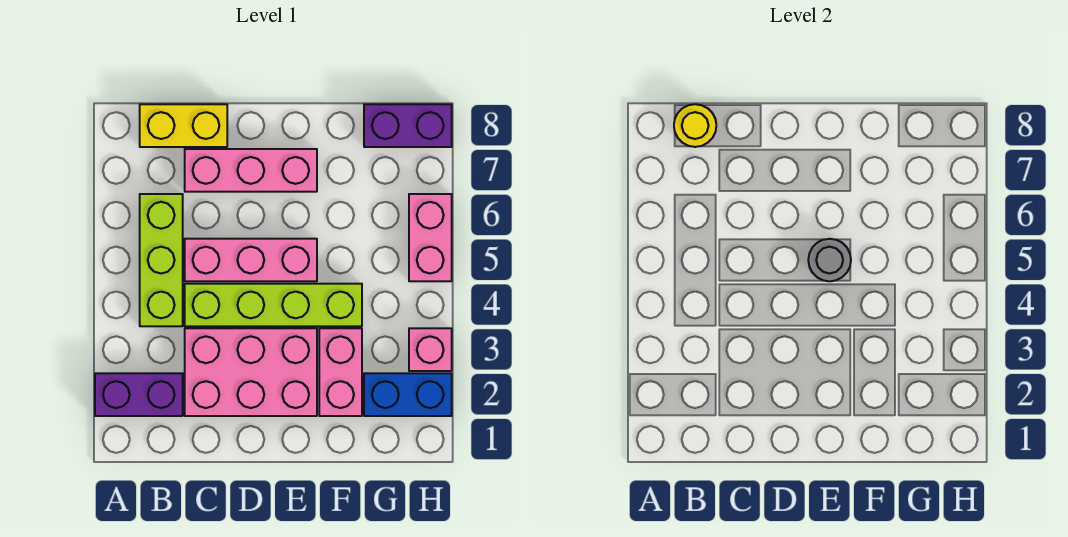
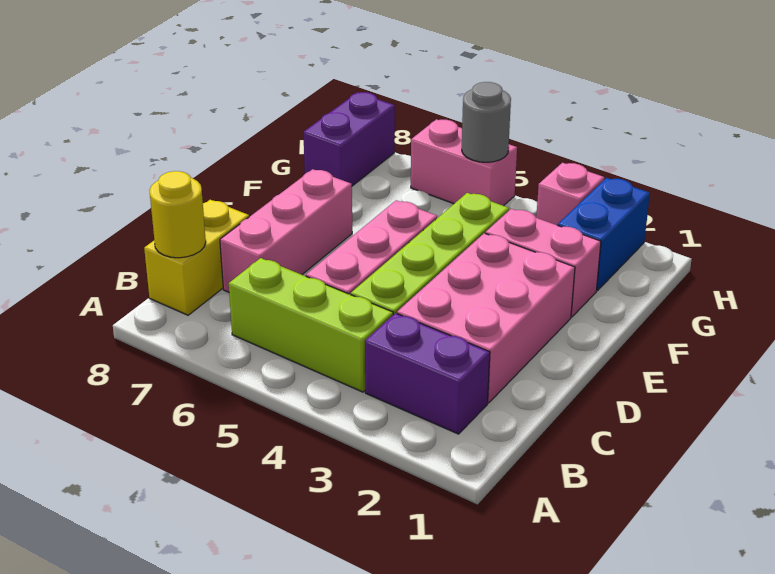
purple brick A2:B2 level 1 -> purple brick B2:B3 level 1
grey round brick E5 level 2 -> grey round brick H5 level 2

